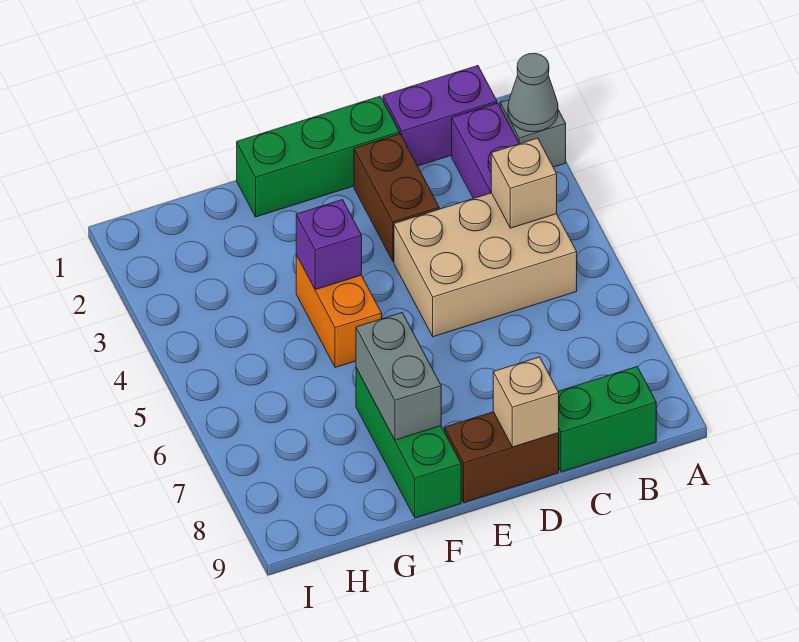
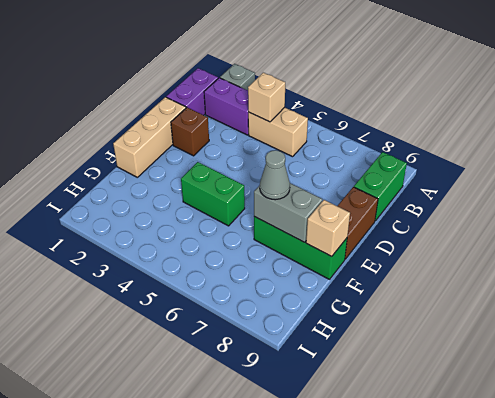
grey cone A2 level 2 -> grey cone F7 level 3
tan brick B4:D5 level 1 -> tan brick B4:B5 level 1
green brick D1:F1 level 1 -> tan brick D1:F1 level 1
brown brick D2:D3 level 1 -> brown brick D2 level 1
tan brick D9 level 2 -> tan brick F9 level 2
orange brick F4:F5 level 1 -> green brick F4:F5 level 1
purple brick F4 level 2 -> none

